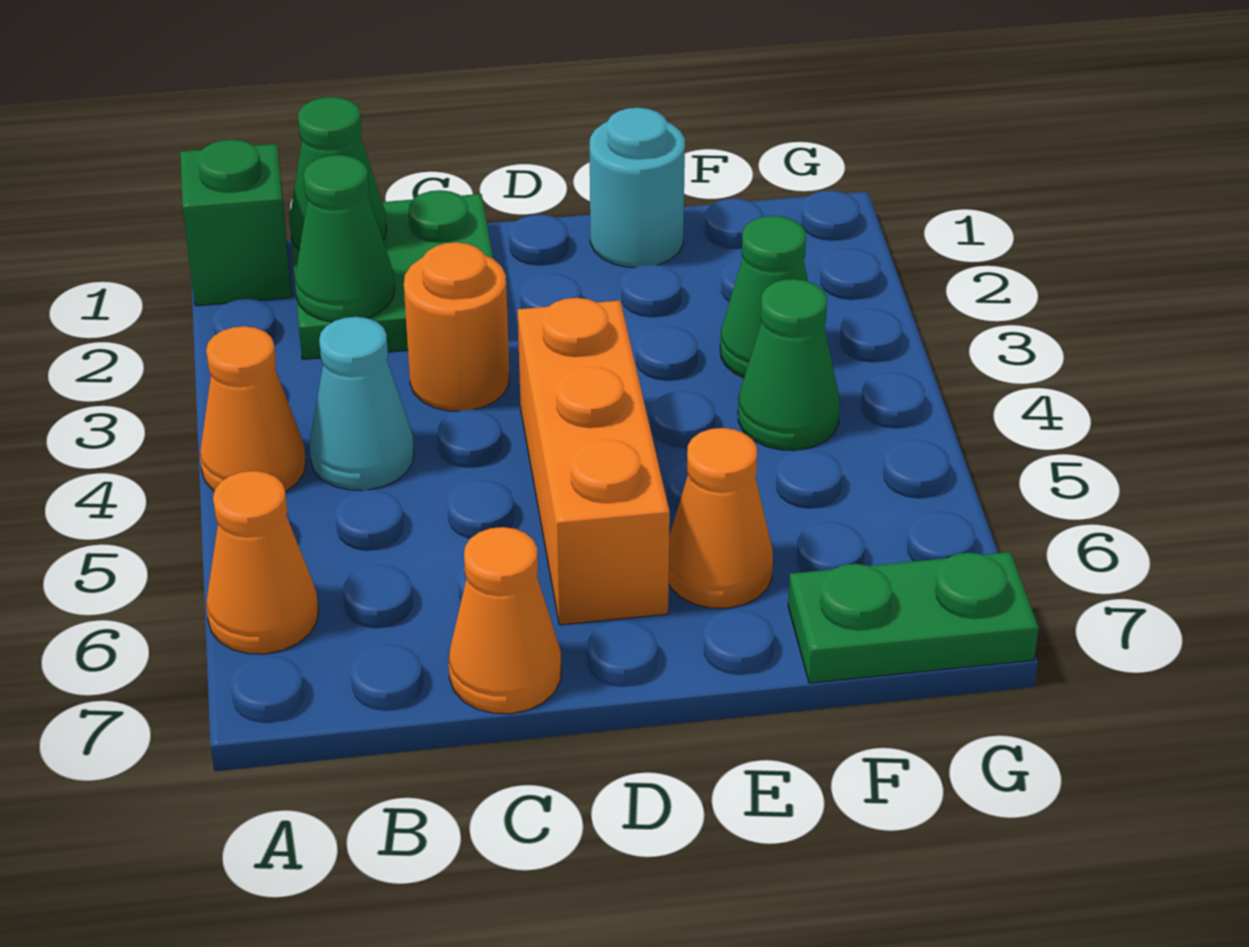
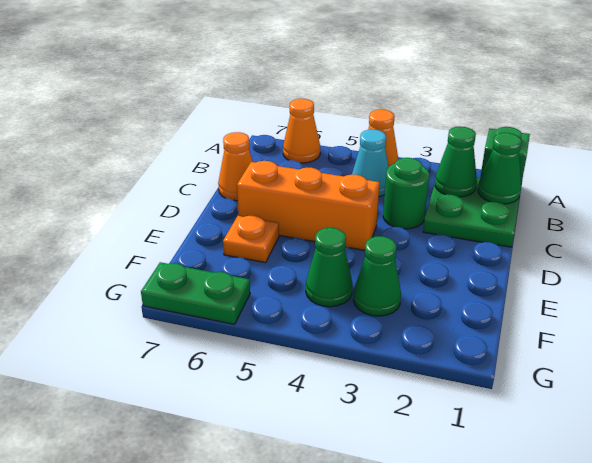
orange round brick C3 level 1 -> green round brick C3 level 1
cyan round brick E1 level 1 -> none
orange cone E6 level 1 -> orange plate E6 level 1
green plate F7:G7 level 1 -> green plate G6:G7 level 1

